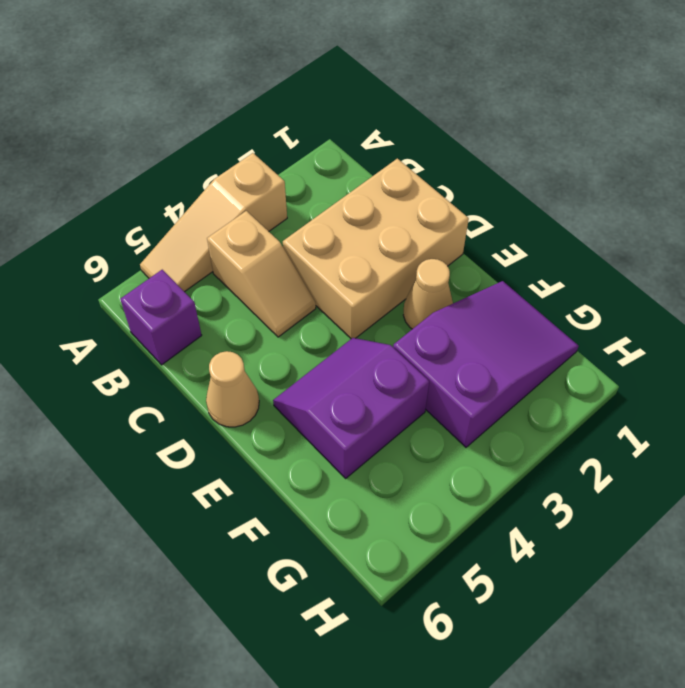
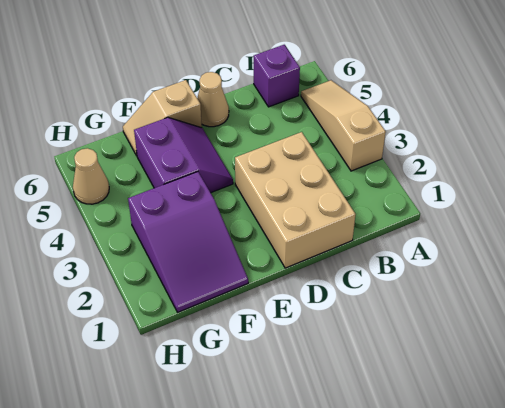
tan slope B4:C4 level 1 top B -> tan slope E6:F6 level 1 top E
tan cone E2 level 1 -> tan cone H5 level 1

